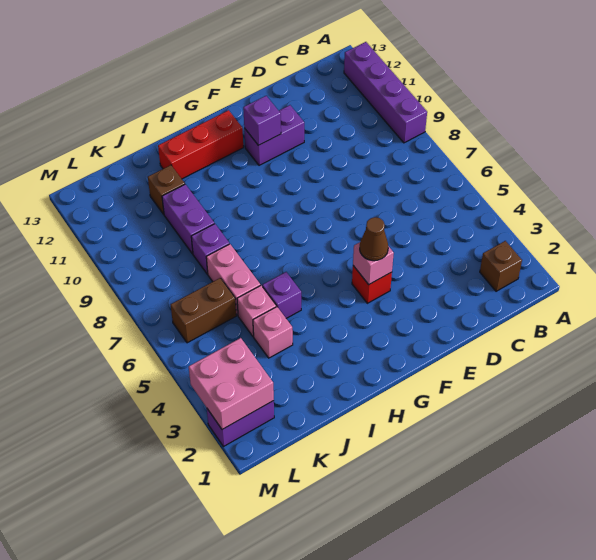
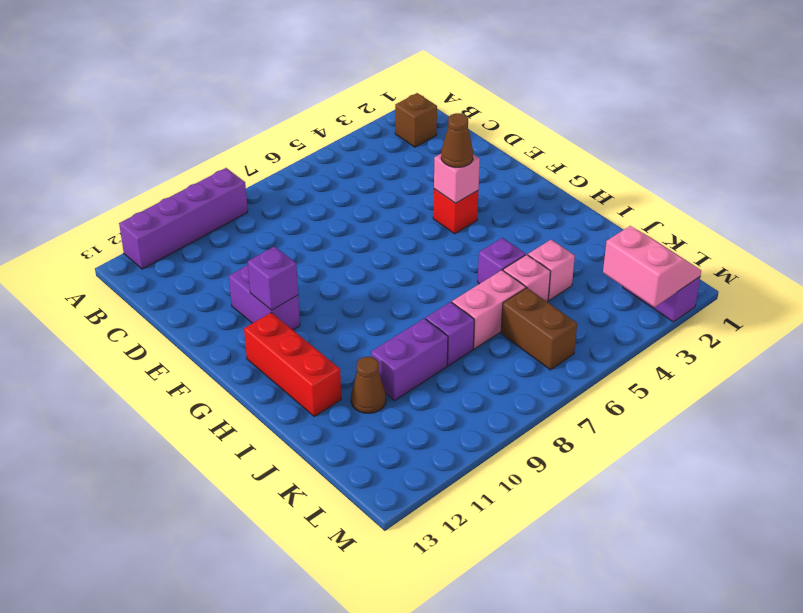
brown brick J11 level 1 -> brown cone J11 level 1
pink brick L2:M3 level 2 -> pink slope L2:M3 level 2 top 3

